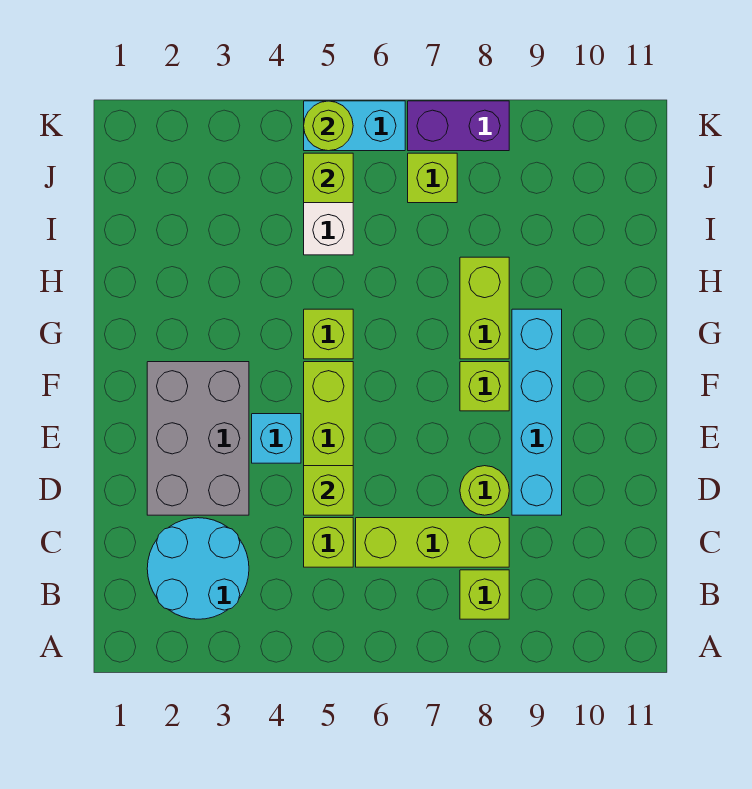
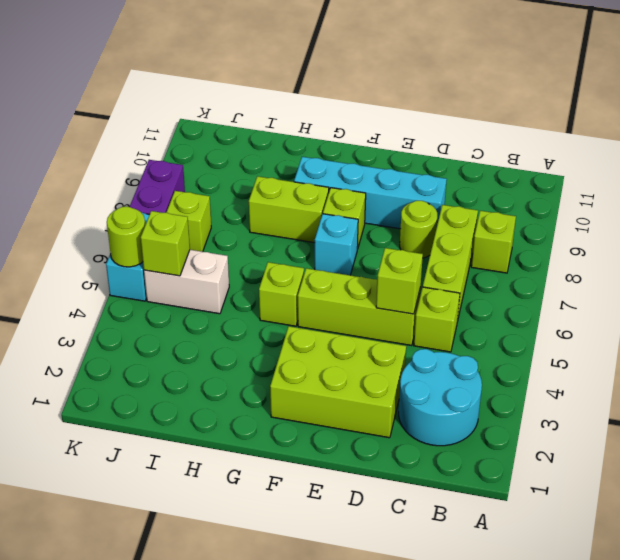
grey brick D2:F3 level 1 -> lime brick D2:F3 level 1
cyan brick E4 level 1 -> cyan brick F7 level 1

